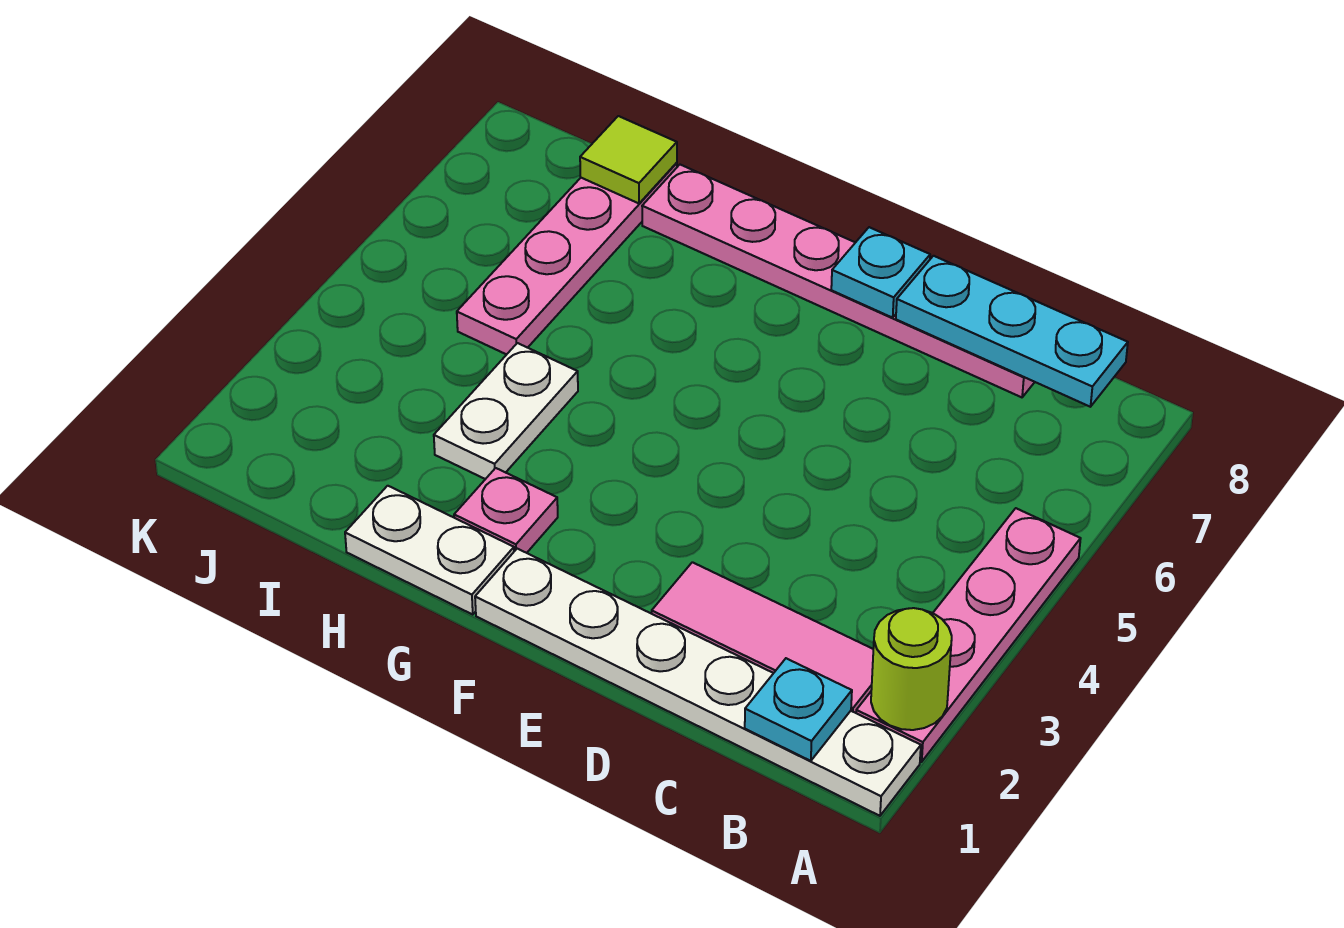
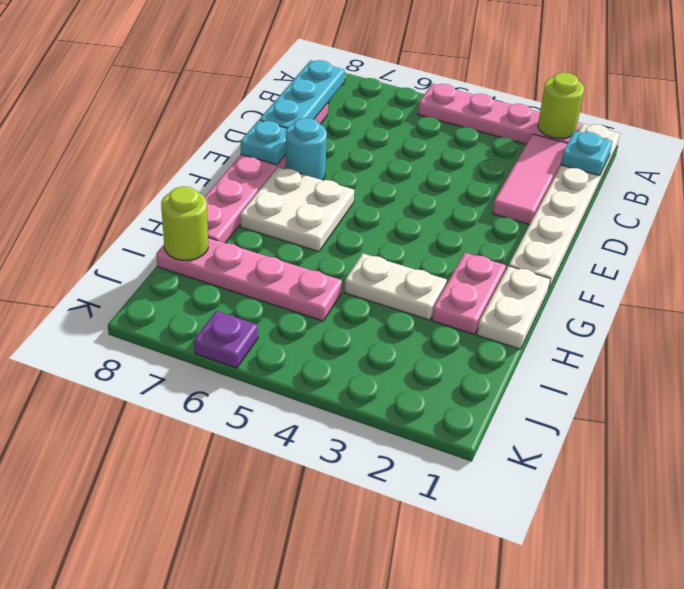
none -> cyan round brick E7 level 1
none -> white plate F6:G7 level 1
pink plate G2 level 1 -> pink plate G2:H2 level 1
lime tile I8 level 2 -> lime round brick I8 level 2
none -> purple plate K6 level 1

